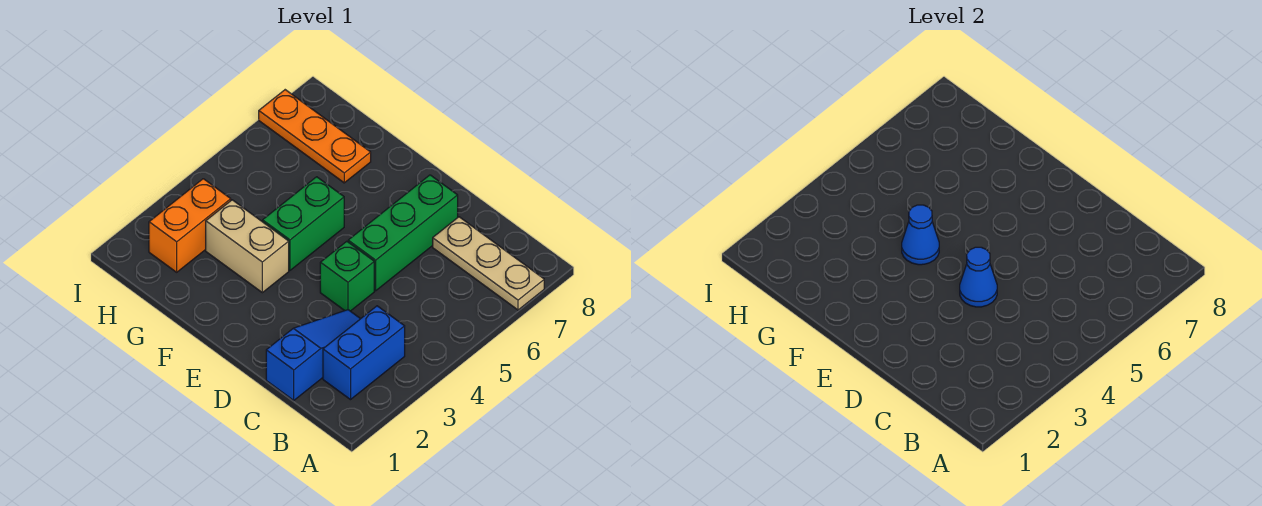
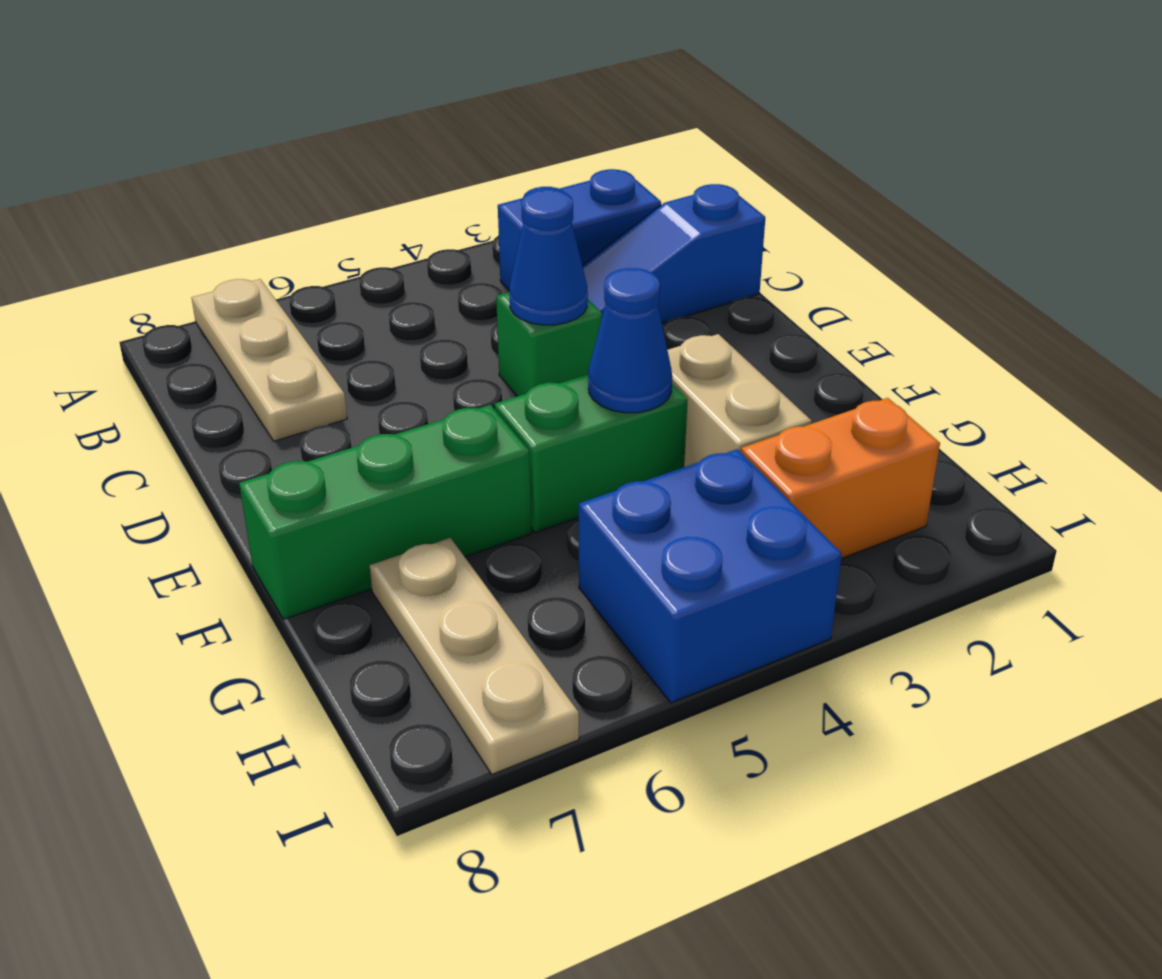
green brick D5:D7 level 1 -> green brick F6:F8 level 1
orange plate G7:I7 level 1 -> tan plate G7:I7 level 1
none -> blue brick H4:I5 level 1

